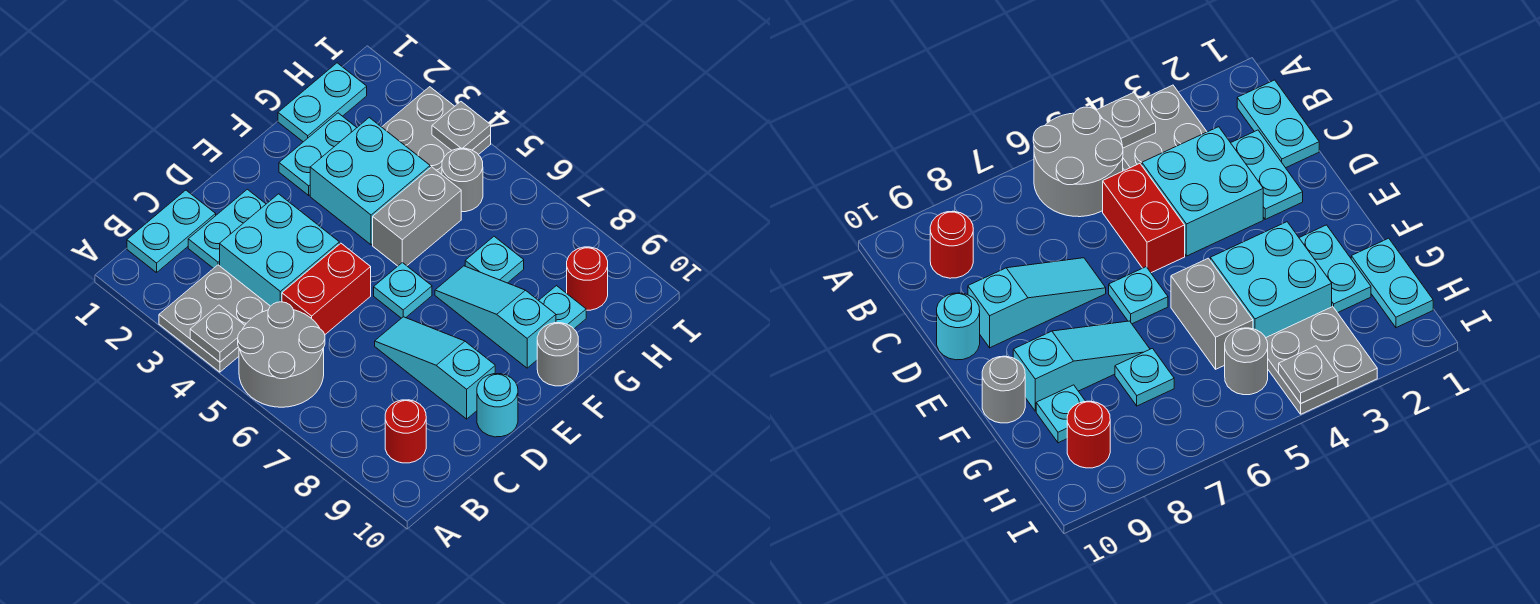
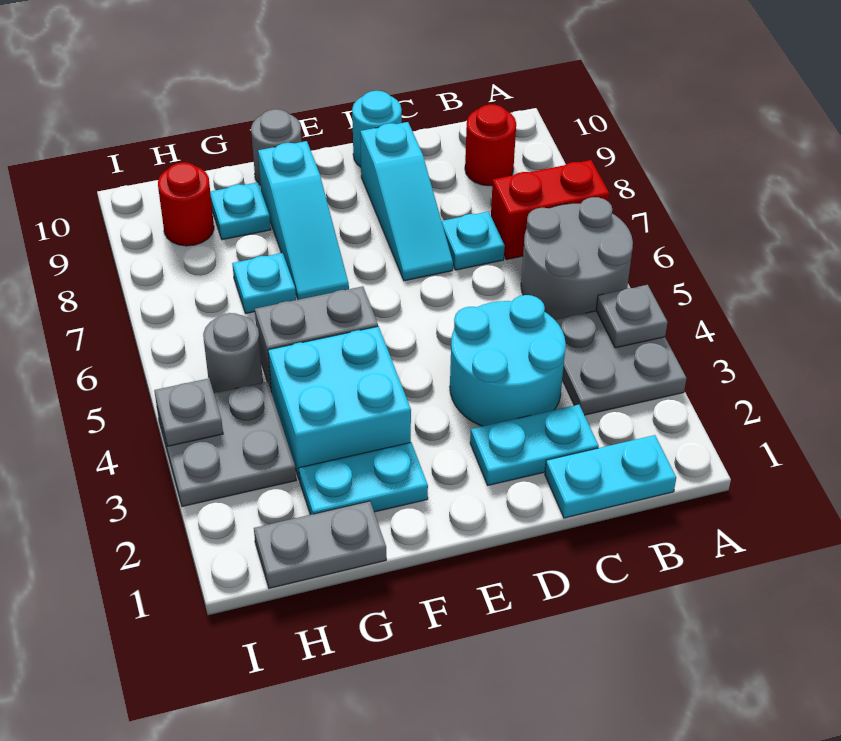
cyan brick C3:D4 level 1 -> cyan round brick C3:D4 level 1
red brick C5:D5 level 1 -> red brick A7:B7 level 1
cyan plate E6 level 1 -> cyan plate C7 level 1
cyan plate G1:H1 level 1 -> grey plate G1:H1 level 1

